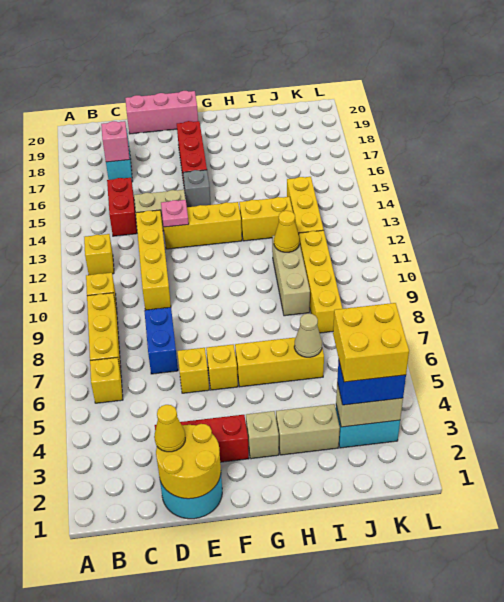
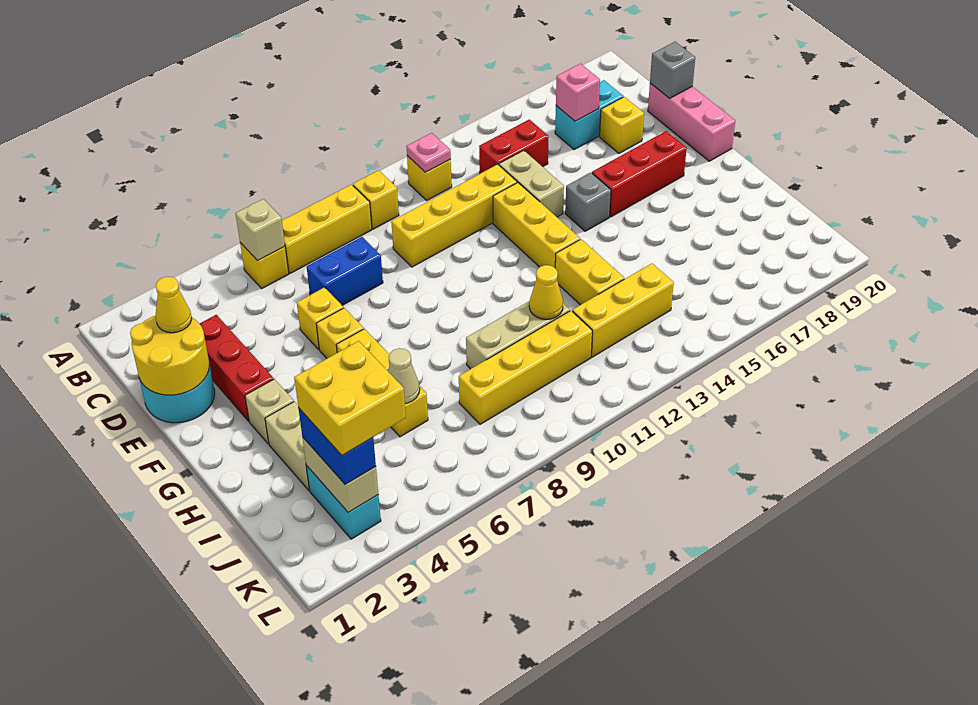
none -> tan brick B6 level 2
none -> yellow brick D18 level 1
none -> grey brick D20 level 2
pink plate E13 level 2 -> pink plate B12 level 2

